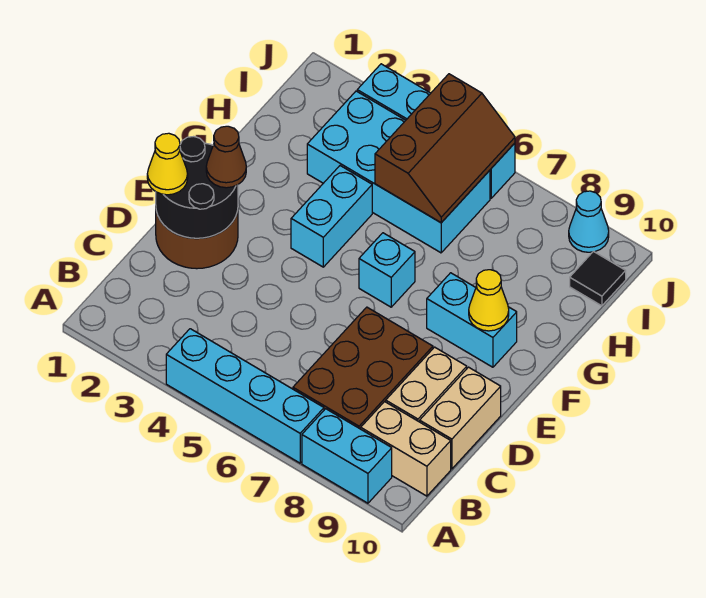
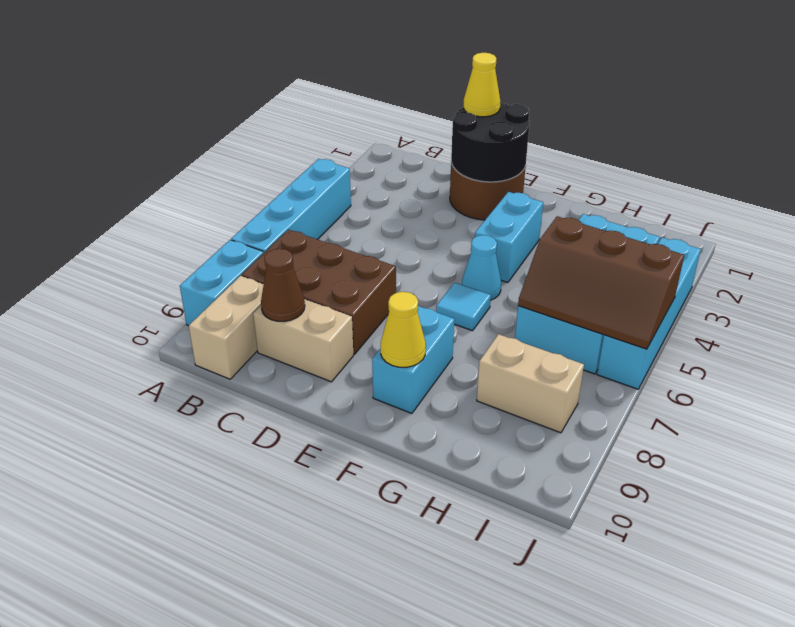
tan brick C10:D10 level 1 -> tan brick H8:I8 level 1
brown cone E2 level 3 -> brown cone C9 level 2
cyan brick F4:G4 level 1 -> cyan brick F3:F4 level 1
cyan brick F6 level 1 -> cyan tile F6 level 1
black tile I10 level 1 -> none
cyan cone J9 level 1 -> cyan cone F5 level 1

